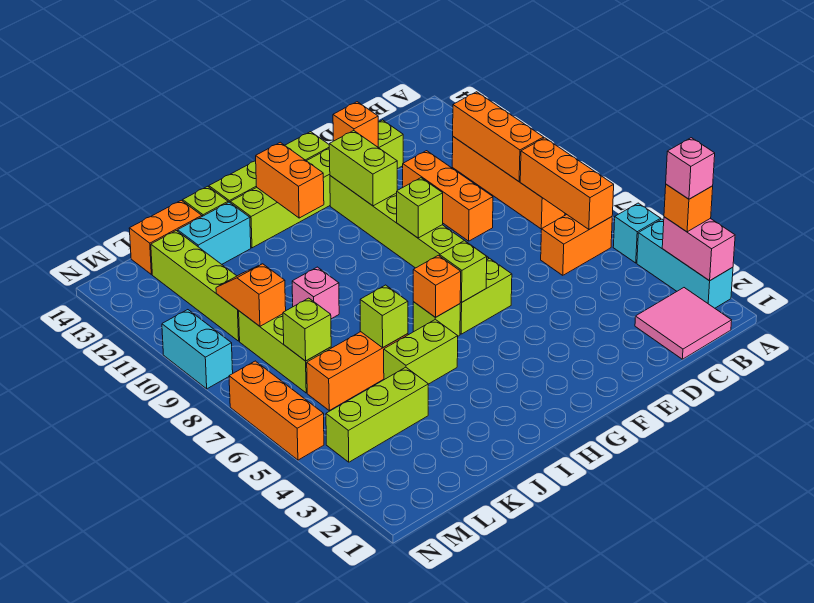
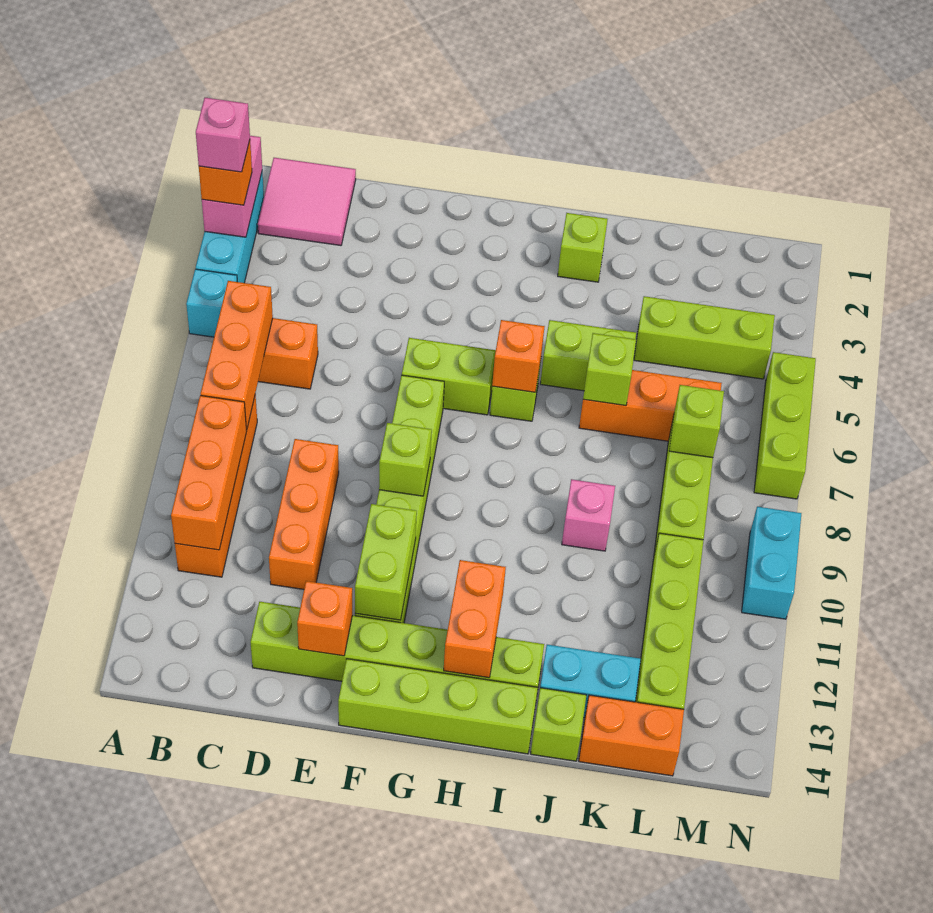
lime brick G6 level 2 -> lime brick I2 level 1
orange slope L9:L10 level 2 top 9 -> none
orange brick N5:N7 level 1 -> lime brick N5:N7 level 1

